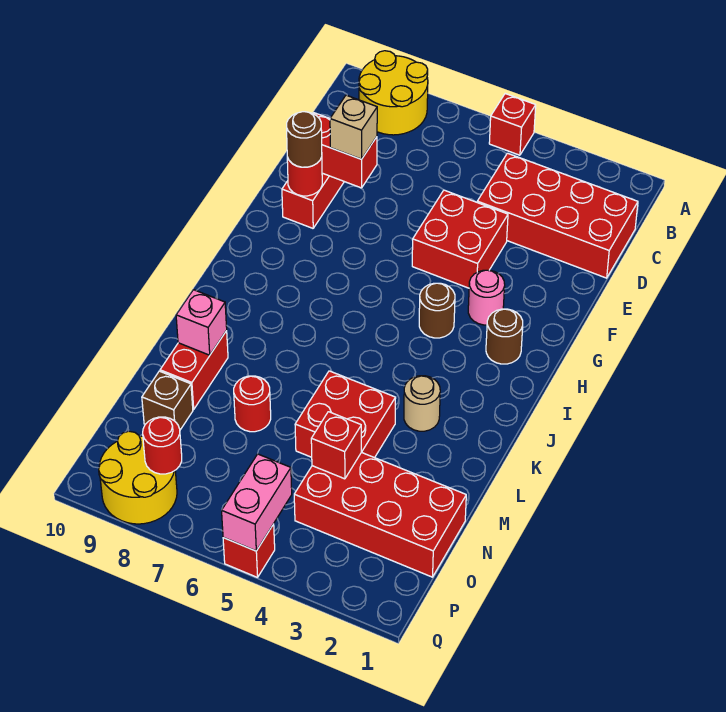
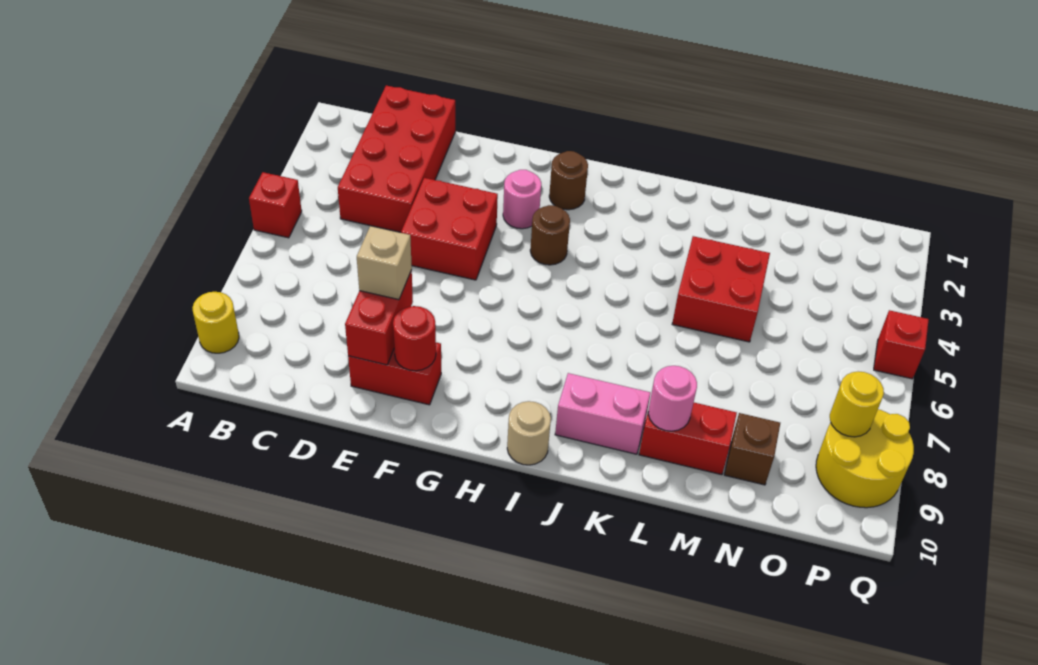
yellow round brick A8:B9 level 1 -> yellow round brick A9 level 1
brown round brick F9 level 3 -> none
tan round brick K3 level 1 -> tan round brick I10 level 1
pink brick L9 level 2 -> pink round brick L9 level 2
red round brick M7 level 1 -> none
red brick N1:O4 level 1 -> none
red brick N4 level 2 -> none
pink brick P5:Q5 level 2 -> pink brick J9:K9 level 1
red round brick P8 level 2 -> yellow round brick P8 level 2

